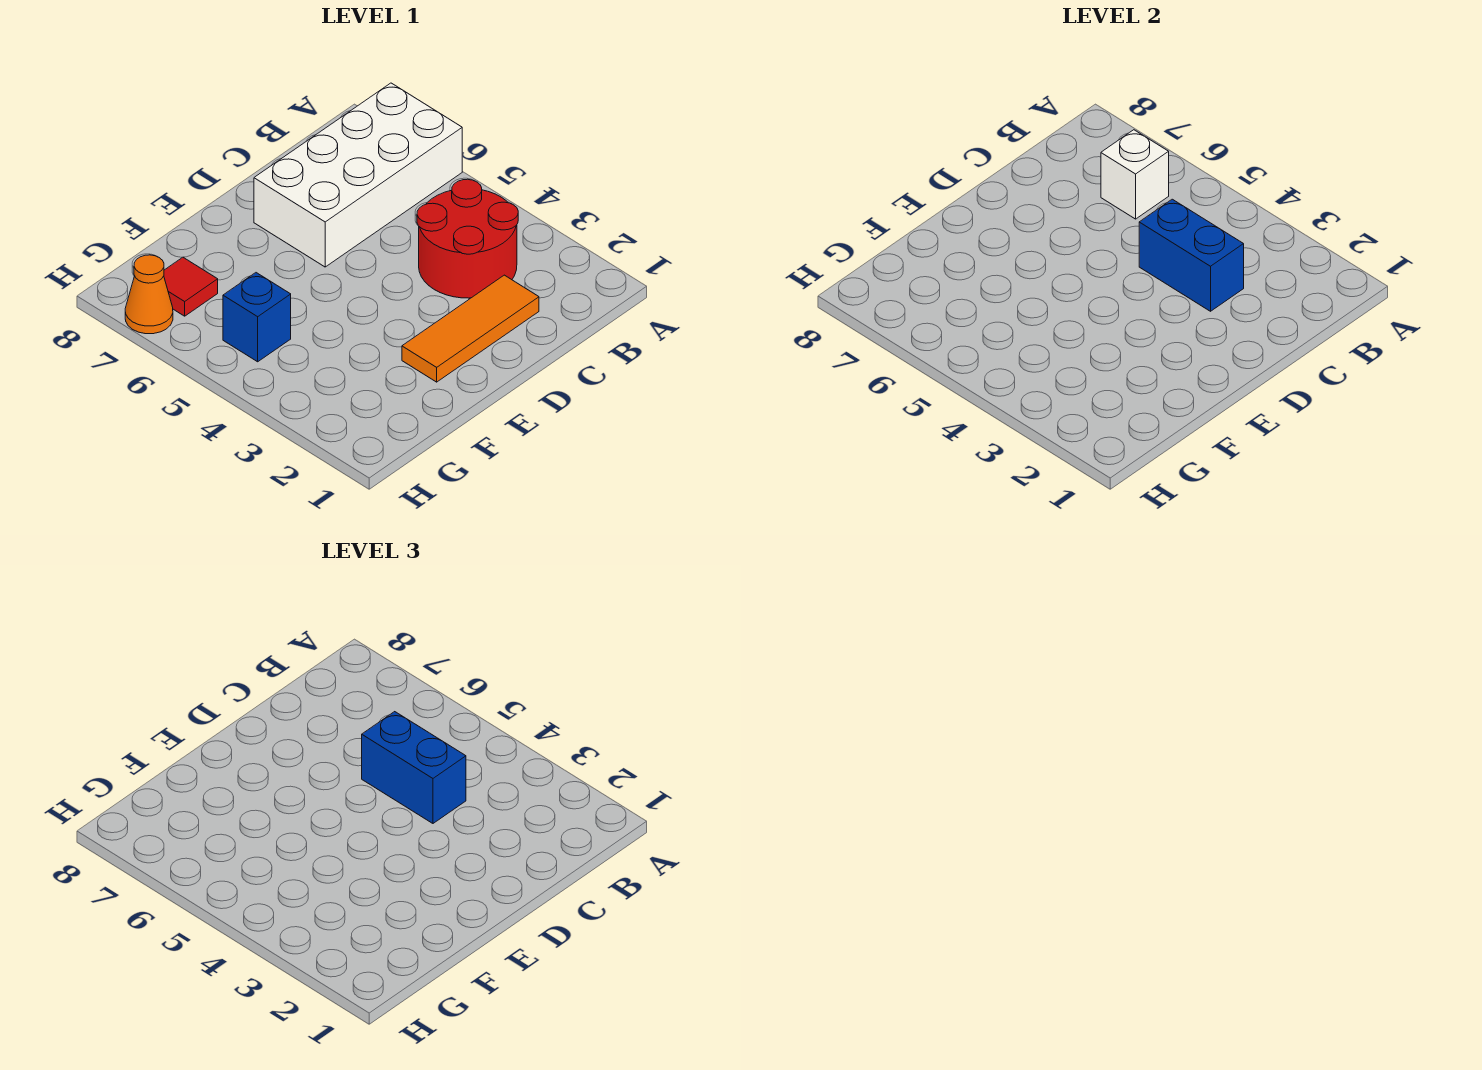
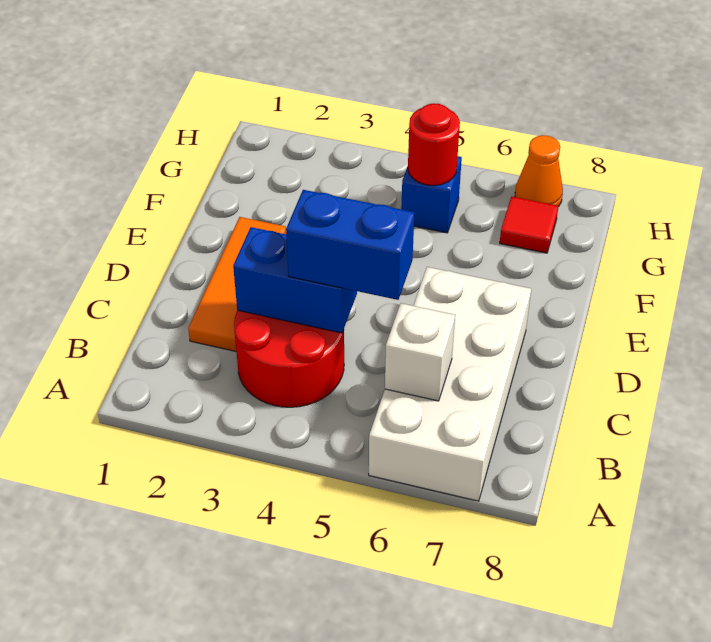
none -> red round brick G5 level 2

